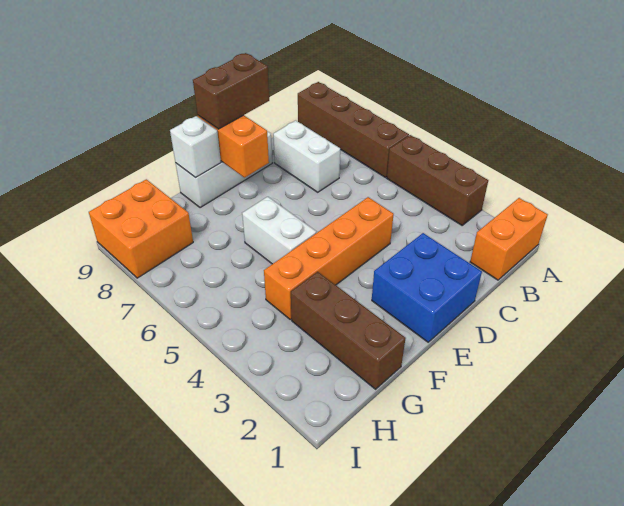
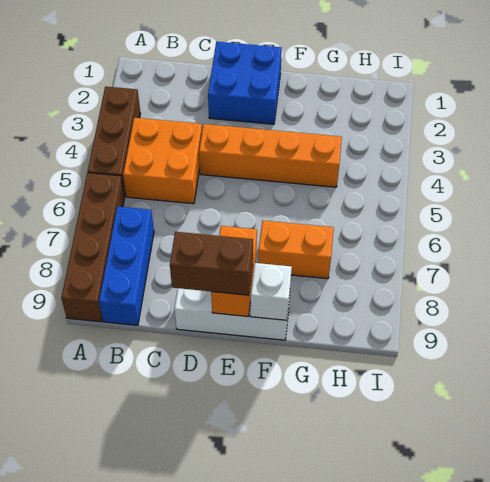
orange brick A1:B1 level 1 -> orange brick F7:G7 level 1
none -> blue brick B7:B9 level 1
white brick C7:C8 level 1 -> none
white brick F5:F6 level 1 -> none
brown brick G1:G3 level 1 -> none
orange brick H8:I9 level 1 -> orange brick B4:C5 level 1

